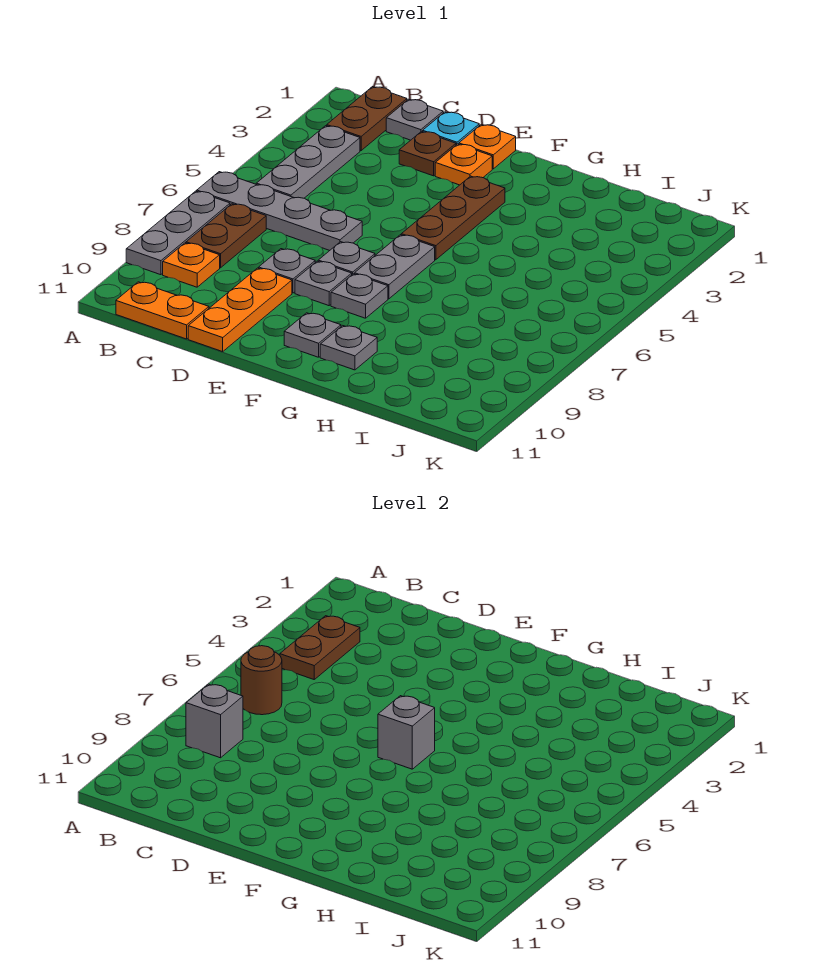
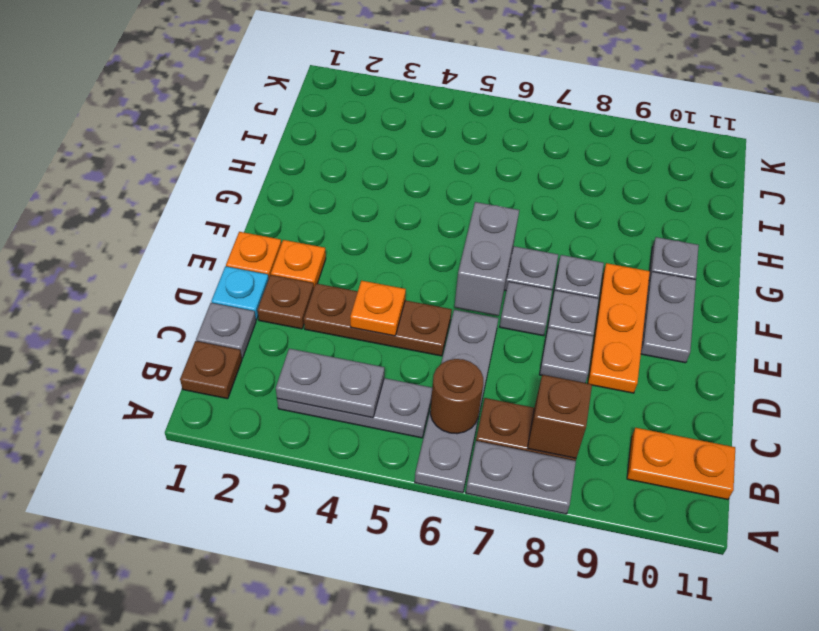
grey plate A7:A9 level 1 -> grey plate A7:A8 level 1
brown plate B1:B2 level 1 -> brown plate B1 level 1
brown plate B3:B4 level 2 -> grey plate B3:B4 level 2
grey brick B8 level 2 -> brown brick B8 level 2
orange plate B9 level 1 -> orange plate D4 level 2
orange plate B11:C11 level 1 -> orange plate B10:B11 level 1
orange plate D9:D11 level 1 -> orange plate D9:F9 level 1
brown plate F3:F5 level 1 -> brown plate D3:D5 level 1
grey brick F6 level 2 -> grey brick E6:F6 level 2
grey plate F10 level 1 -> grey plate E10:F10 level 1

